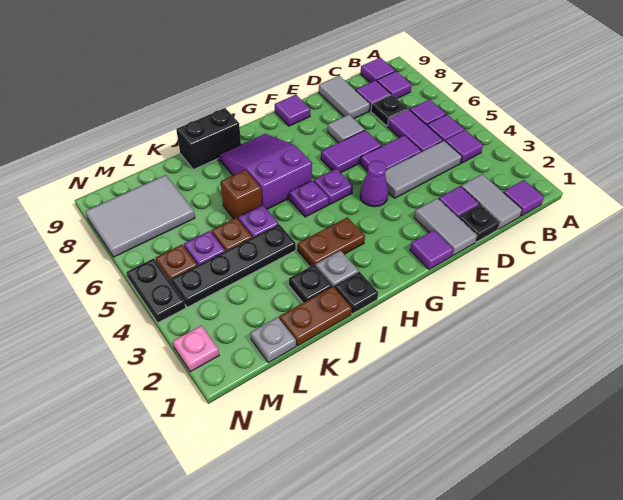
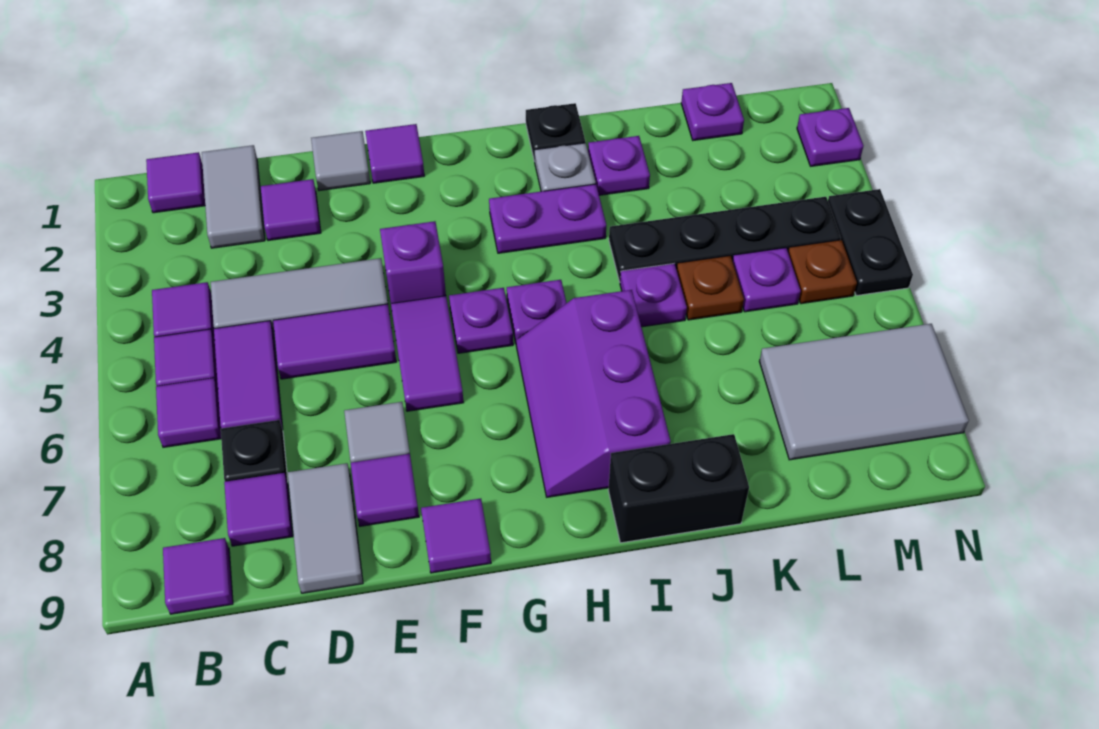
purple tile B8 level 1 -> purple tile E8 level 1
black plate D1 level 1 -> none
grey tile E1:E2 level 1 -> grey tile E1 level 1
purple tile E6:F6 level 1 -> purple tile F5:F6 level 1
purple cone F4 level 1 -> purple brick F4 level 1
brown plate H3:I3 level 1 -> purple plate H3:I3 level 1
purple slope H6:I8 level 1 top 6 -> purple slope H6:I8 level 1 top I
brown plate J1:K1 level 1 -> none
black plate J2 level 1 -> purple plate J2 level 1
brown brick J6 level 1 -> none
grey plate L1 level 1 -> purple plate L1 level 1
pink plate N2 level 1 -> purple plate N2 level 1

